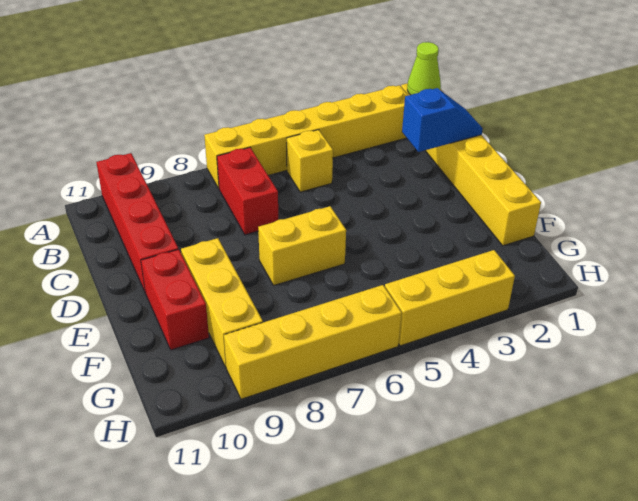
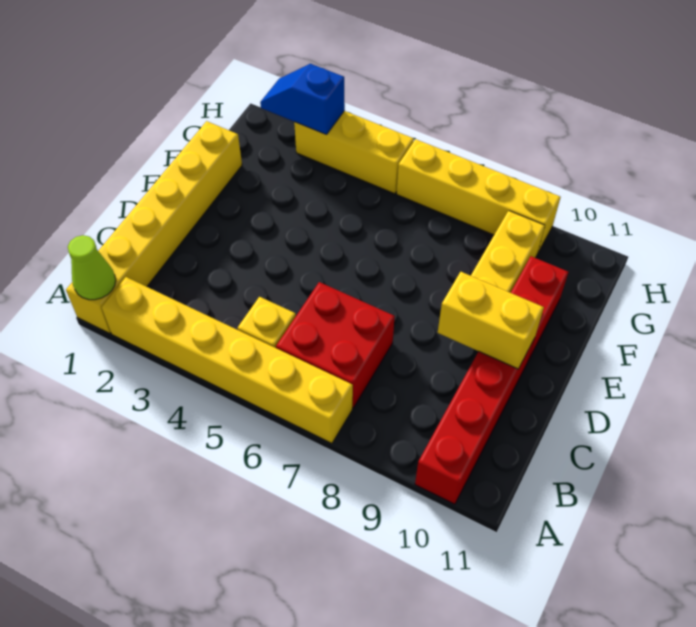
red brick B7:C7 level 1 -> red brick B6:C7 level 1
blue slope C1:C2 level 2 top 2 -> blue slope H2:H3 level 2 top 3
yellow brick E6:E7 level 1 -> yellow brick D9:D10 level 2

